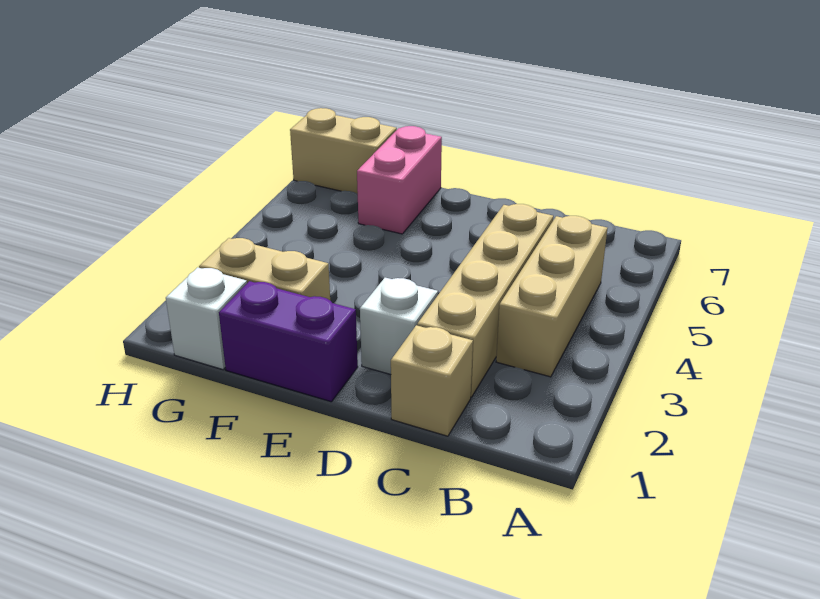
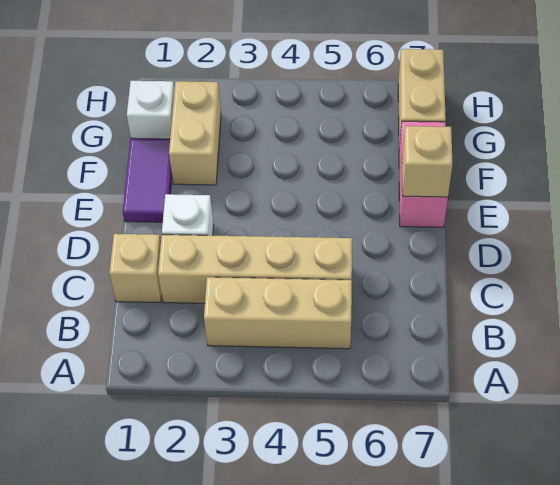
purple brick E1:F1 level 1 -> purple tile E1:F1 level 1
none -> tan brick E7 level 2
pink brick F6:F7 level 1 -> pink brick E7:F7 level 1

